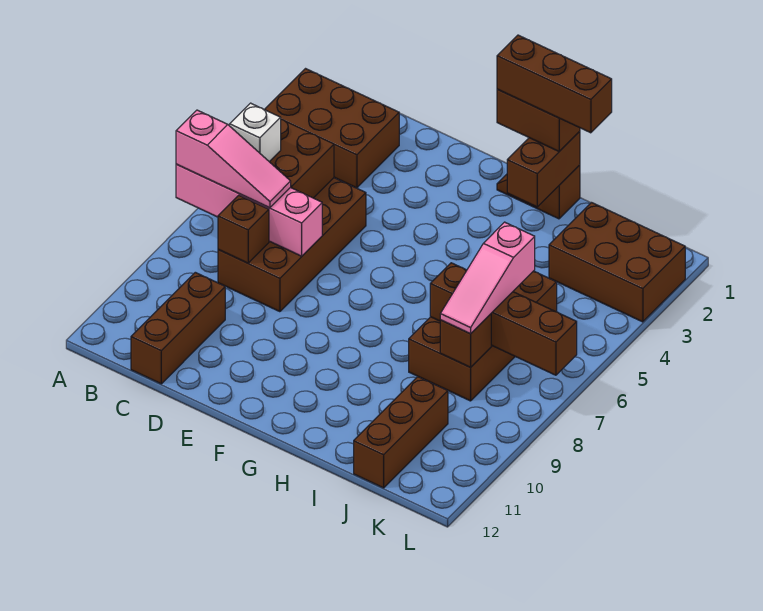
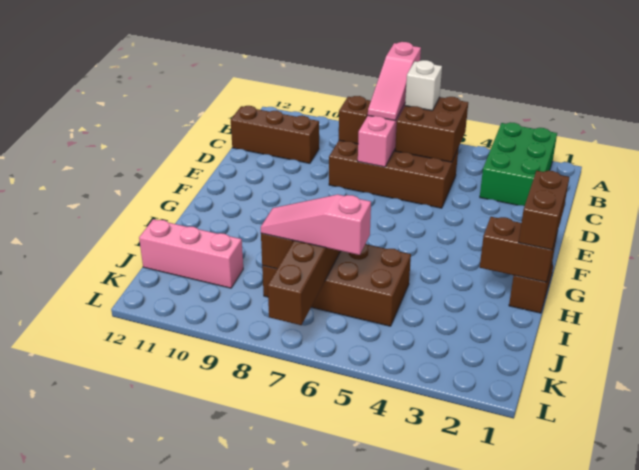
brown brick A2:C3 level 1 -> green brick A2:C3 level 1
brown brick G1:I1 level 4 -> none
brown brick J2:L3 level 1 -> none
brown brick J10:J12 level 1 -> pink brick J10:J12 level 1

